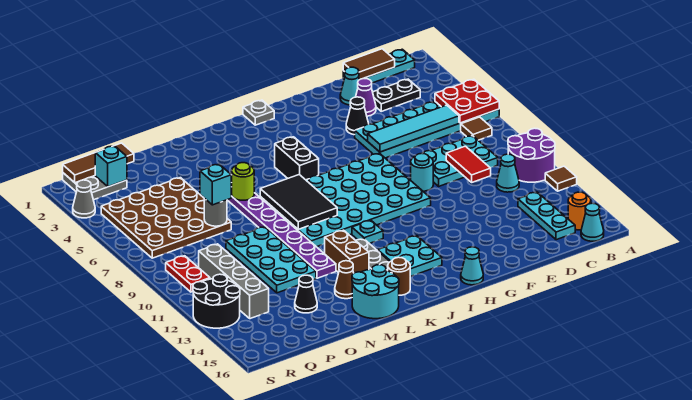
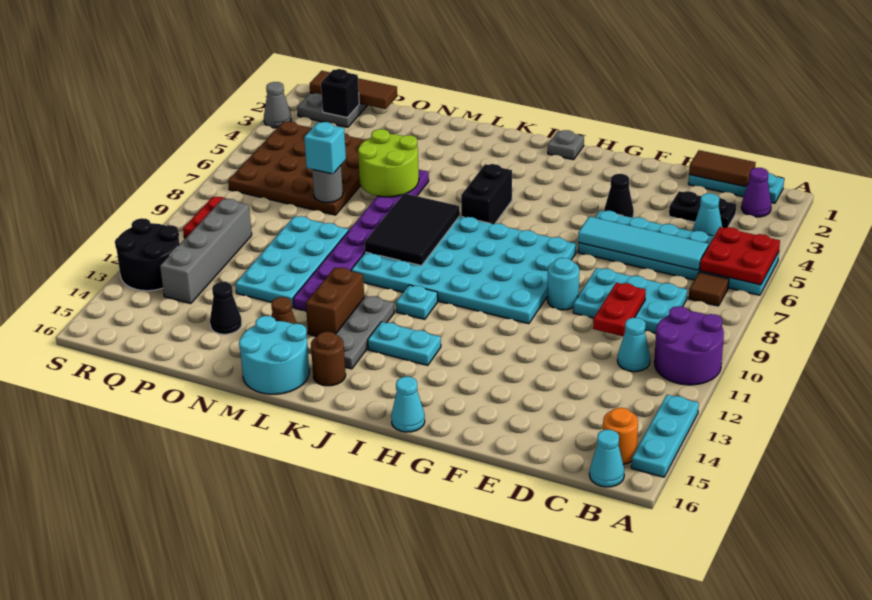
brown tile A12 level 1 -> none
cyan plate C13:C15 level 1 -> cyan plate A13:A15 level 1
red tile D9:D10 level 2 -> red plate D9:D10 level 2
cyan cone E2 level 1 -> cyan cone C4 level 1
purple cone E3 level 1 -> purple cone B2 level 1
cyan plate I13:J14 level 1 -> cyan plate I13:J13 level 1
lime round brick M6 level 2 -> lime round brick M5:N6 level 2
cyan brick Q2 level 2 -> black brick Q2 level 2

